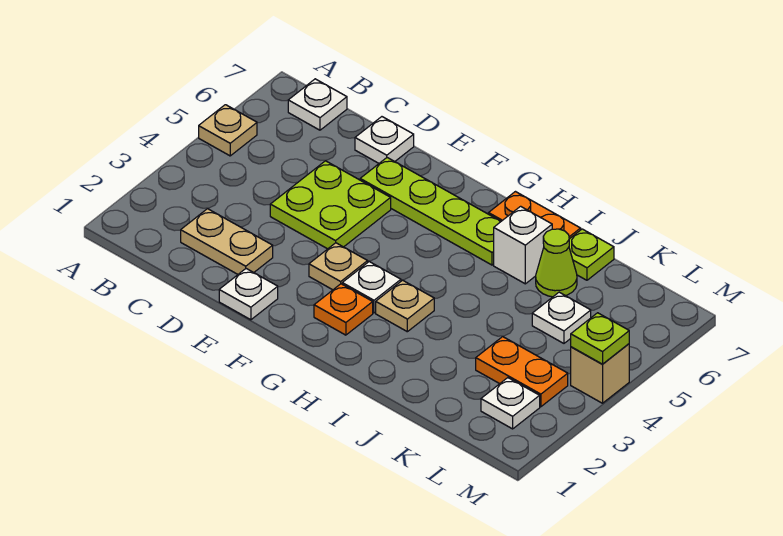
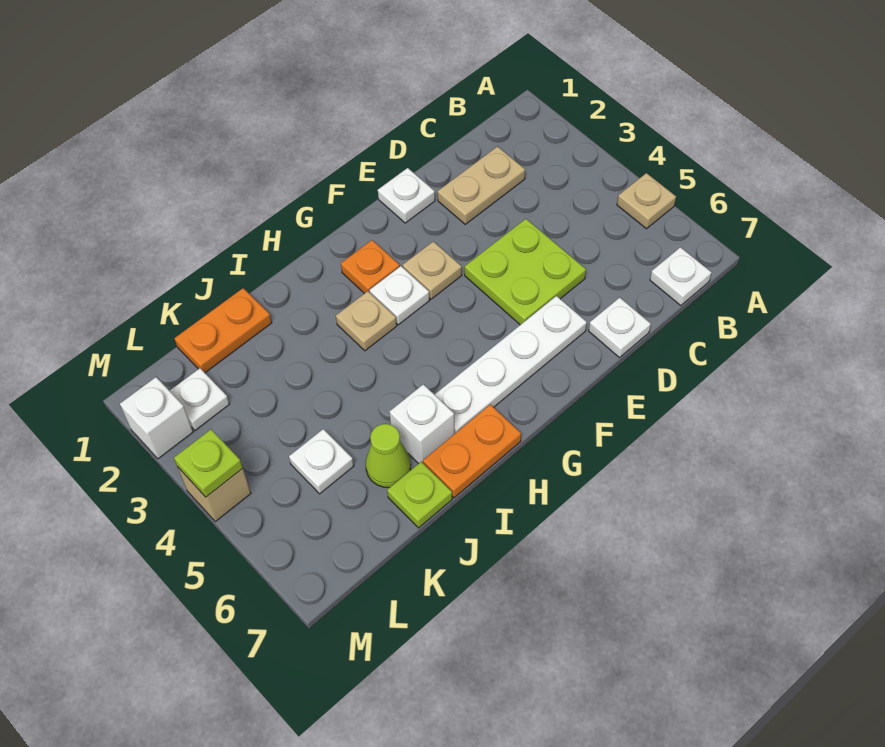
lime plate E6:H6 level 1 -> white plate E6:H6 level 1
orange plate K3:L3 level 1 -> orange plate J1:K1 level 1
none -> white brick M2 level 1

